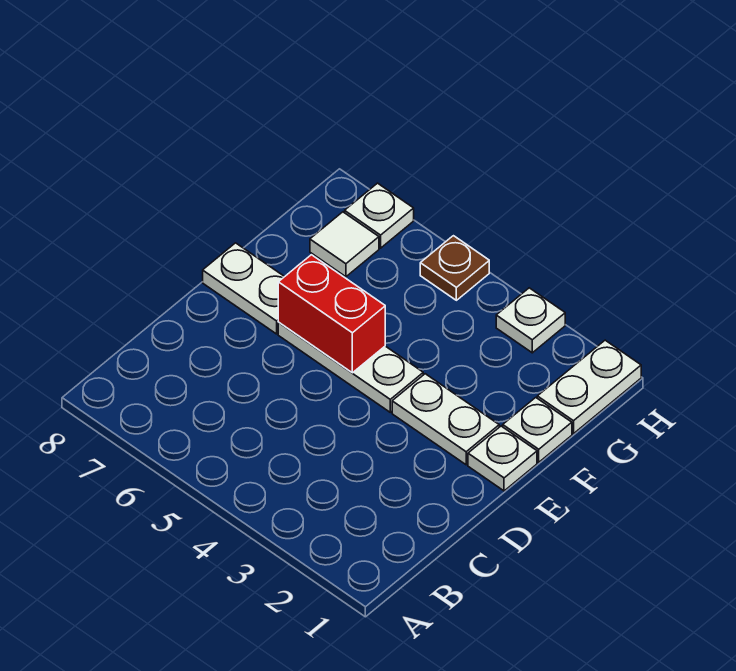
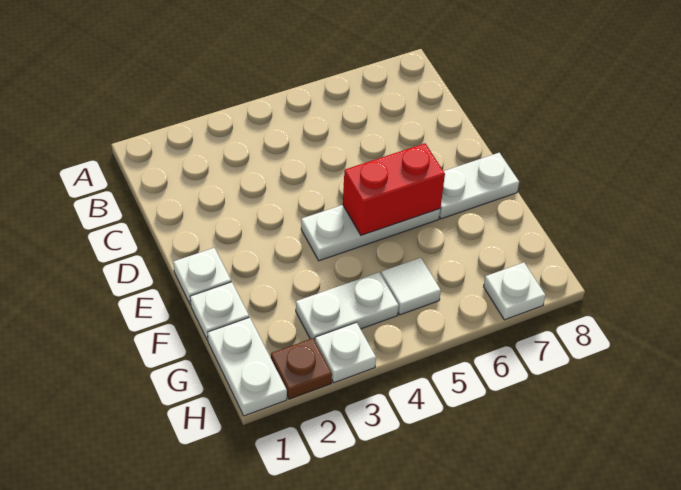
white plate E2:E3 level 1 -> white plate G3:G4 level 1
white tile G7 level 1 -> white tile G5 level 1
brown plate H5 level 1 -> brown plate H2 level 1

